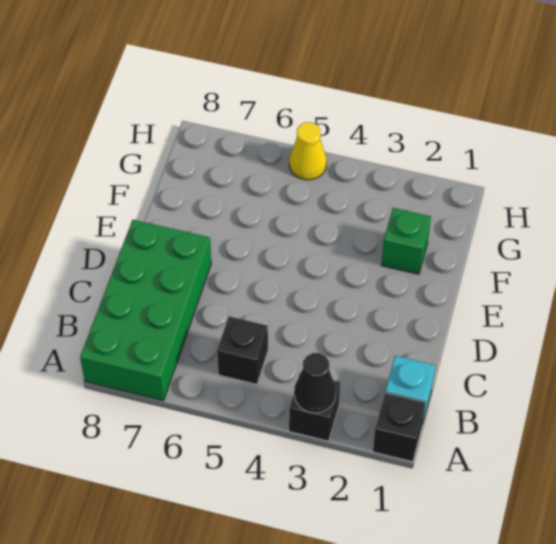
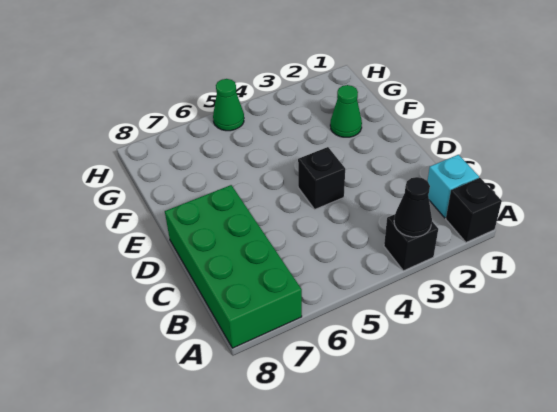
black brick B5 level 1 -> black brick D4 level 1
green brick F2 level 1 -> green cone F2 level 1
yellow cone H5 level 1 -> green cone H5 level 1

